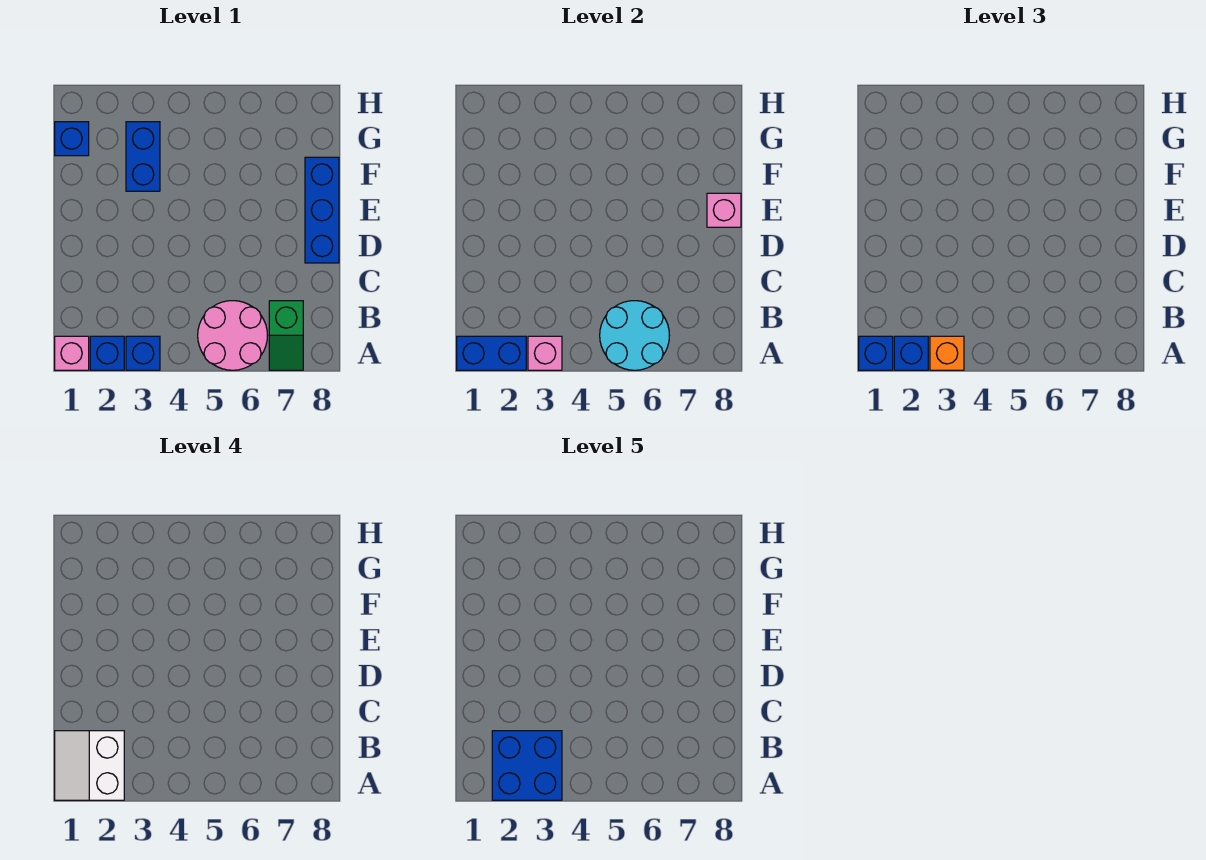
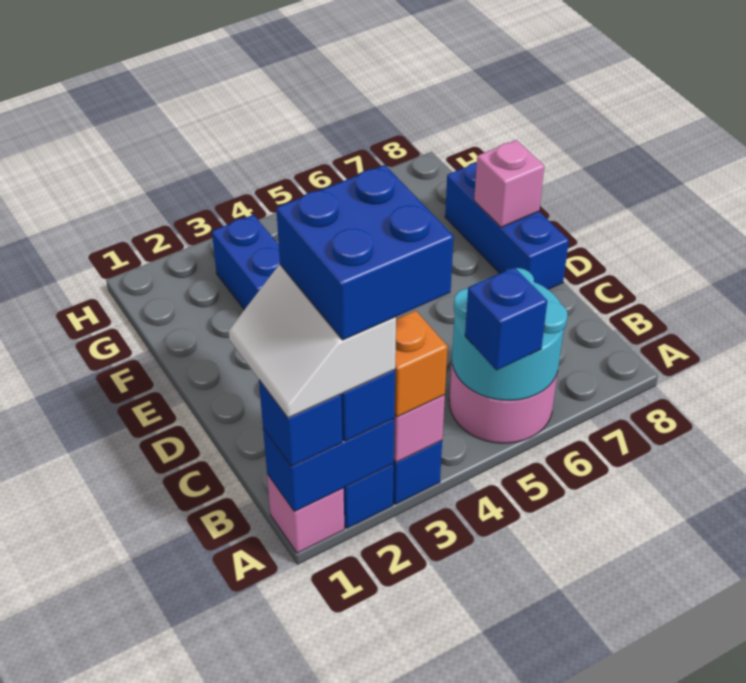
green slope A7:B7 level 1 top B -> none
blue brick G1 level 1 -> blue brick A5 level 3

